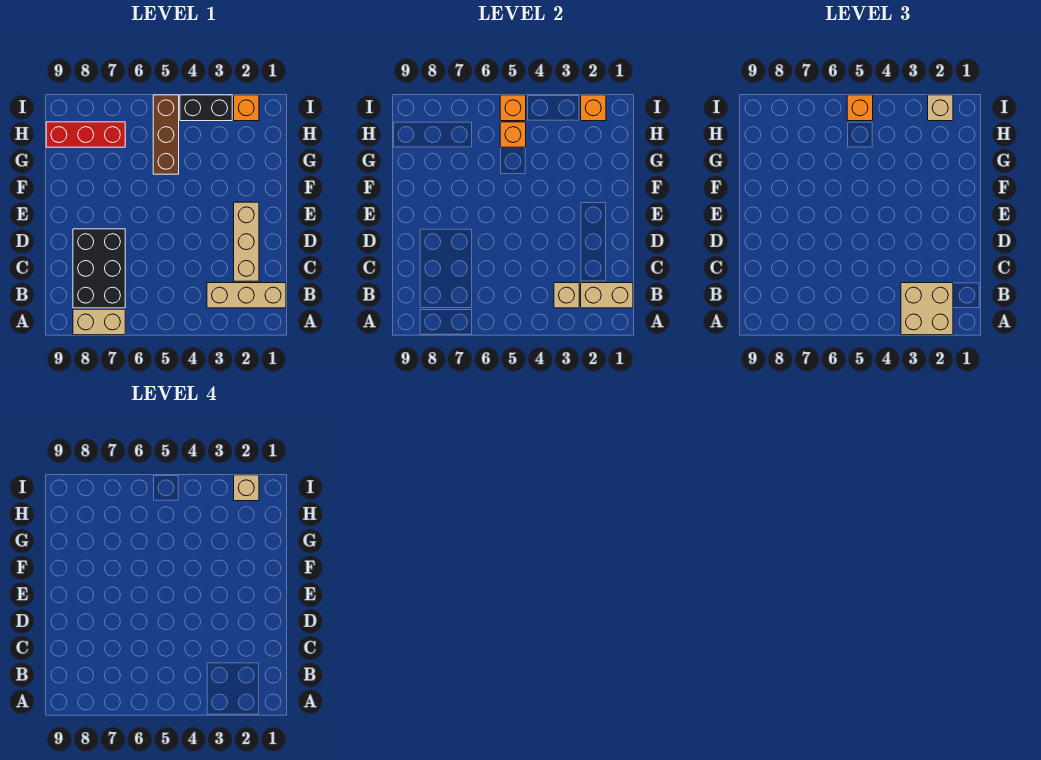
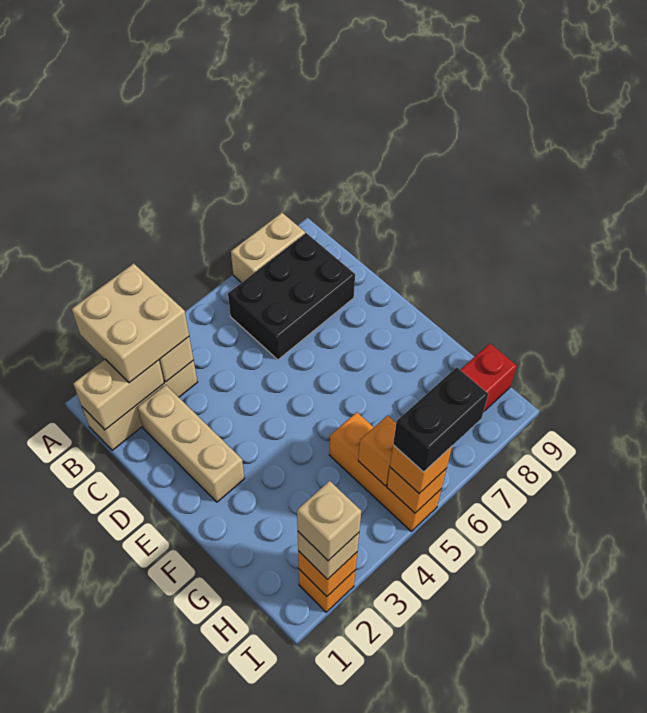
black brick B7:D8 level 1 -> black brick B6:C8 level 1
brown brick G5:I5 level 1 -> orange brick G5:I5 level 1
black brick I3:I4 level 1 -> black brick I5:I6 level 4

